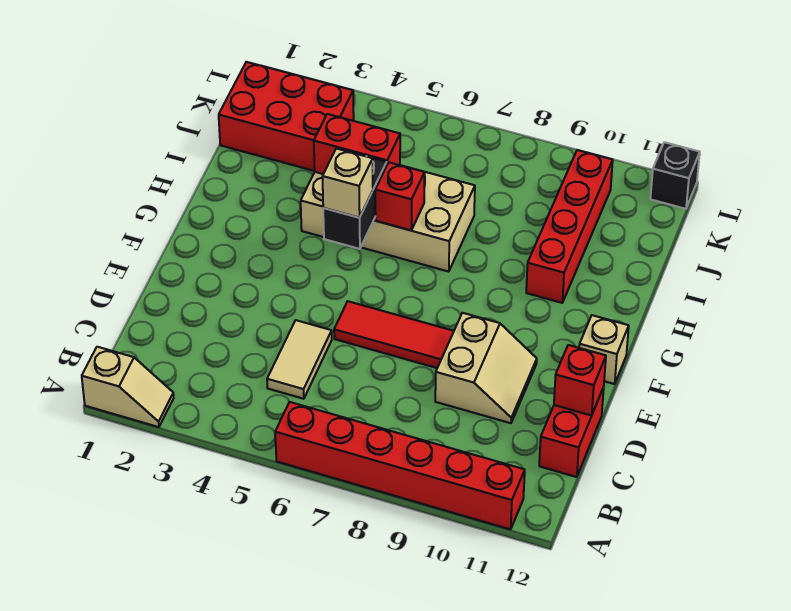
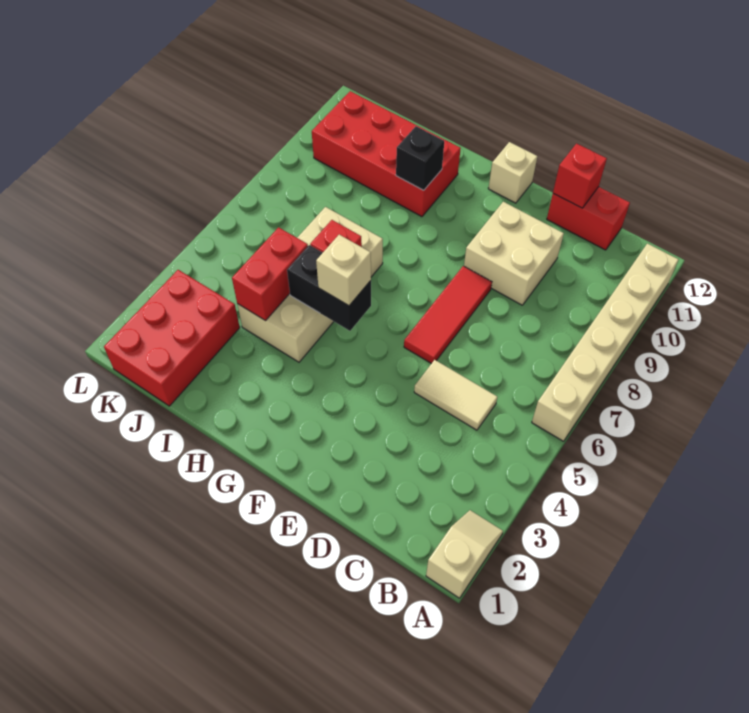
red brick A6:A11 level 1 -> tan brick A6:A11 level 1
tan slope D9:E10 level 1 top 9 -> tan brick D9:E10 level 1
red brick H10:K10 level 1 -> red brick H10:K11 level 1
black brick L12 level 1 -> black brick H10 level 2

